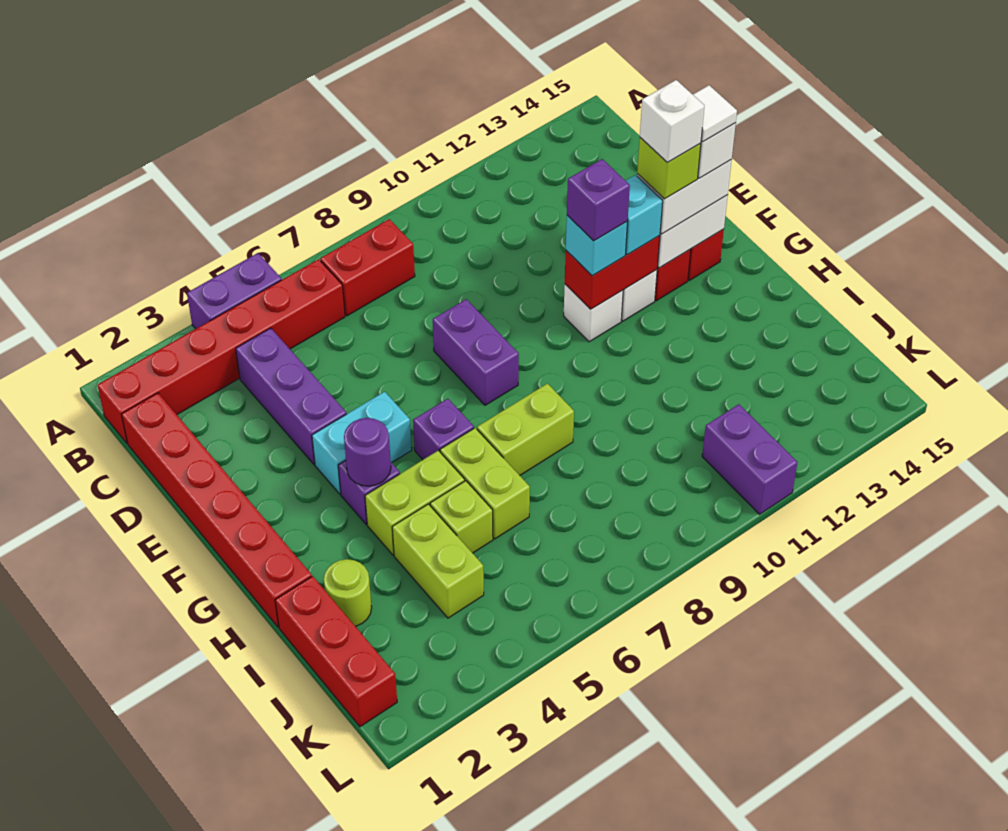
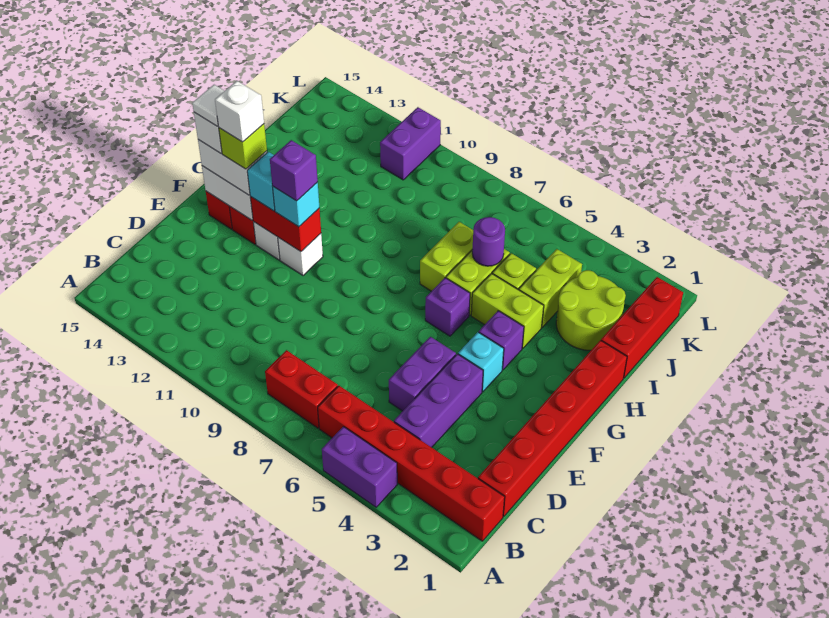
purple brick E8:F8 level 1 -> purple brick D5:E5 level 1
cyan brick F4:F5 level 1 -> cyan brick F4 level 1
purple round brick G4 level 2 -> purple round brick I6 level 2
lime brick H7:H8 level 1 -> lime brick H7:I7 level 1
lime round brick I2 level 1 -> lime round brick I2:J3 level 1

